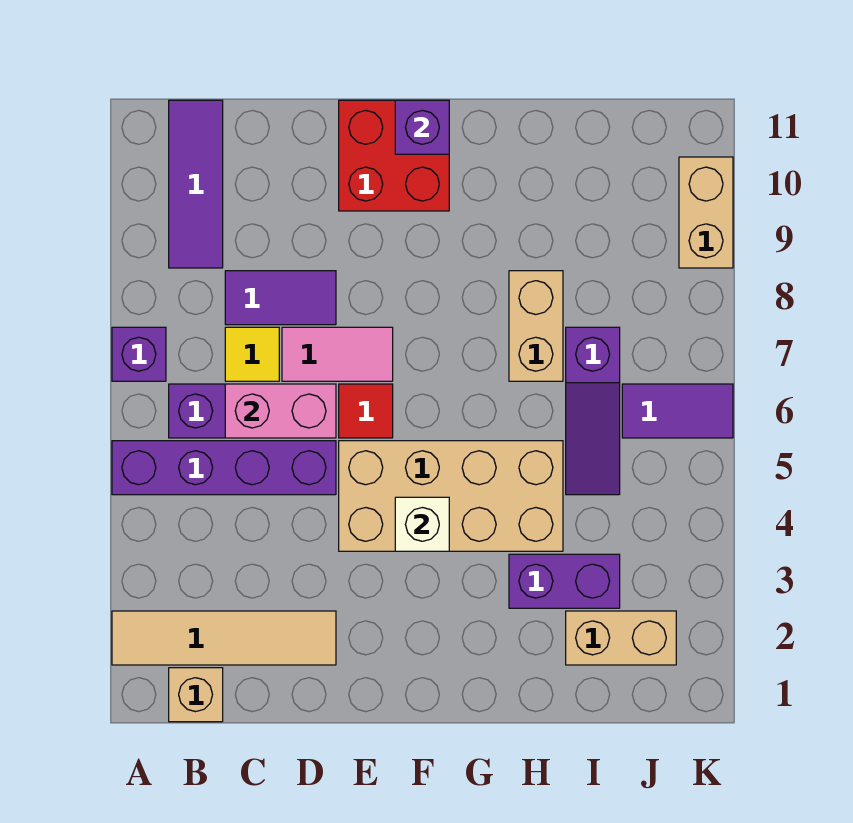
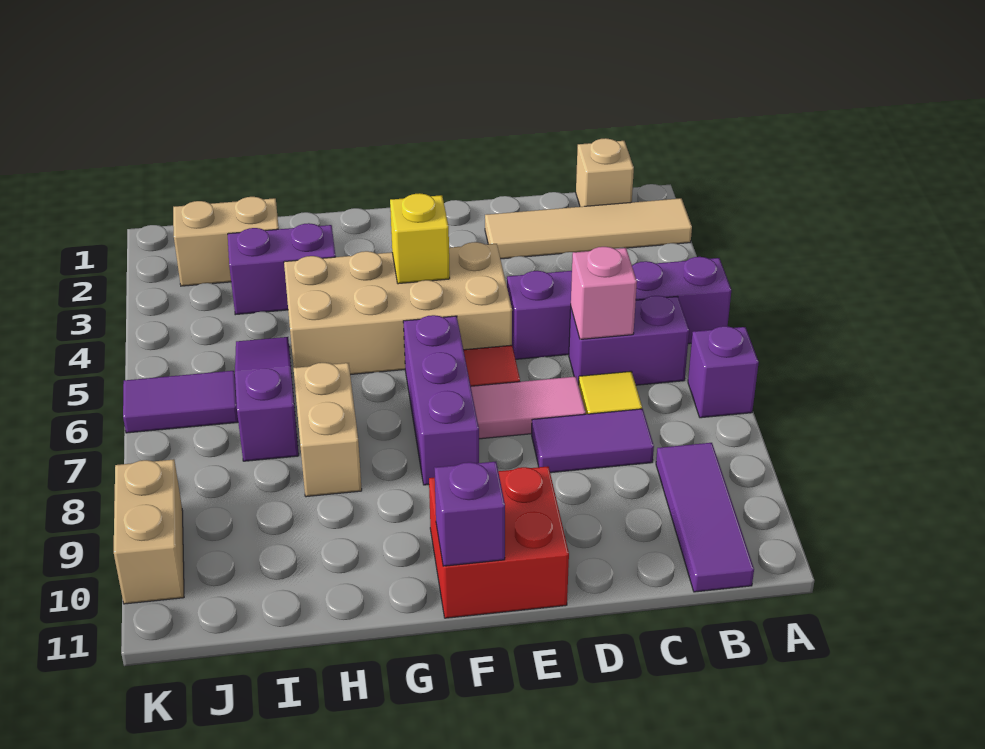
pink brick C6:D6 level 2 -> pink brick C6 level 2
white brick F4 level 2 -> yellow brick F4 level 2
none -> purple brick F6:F8 level 1

